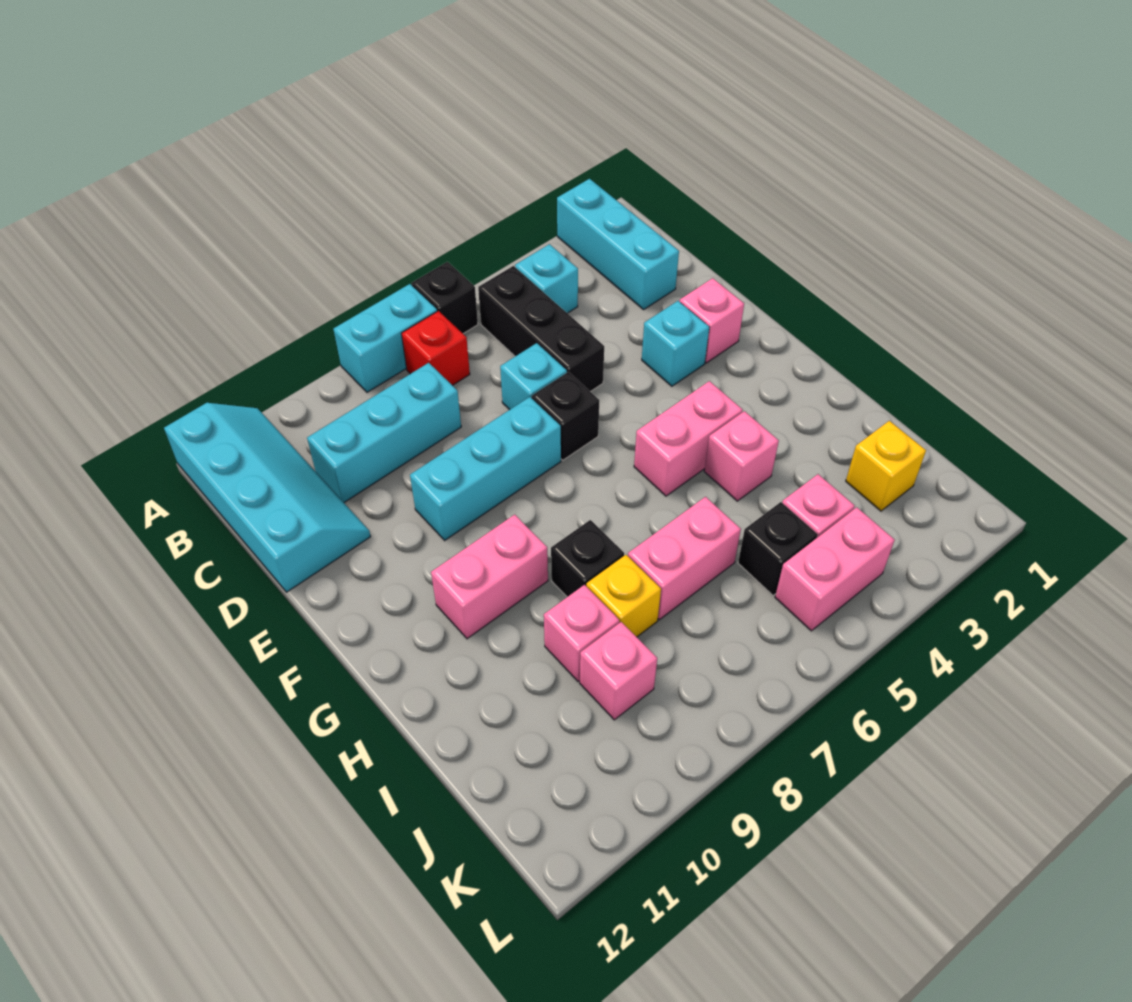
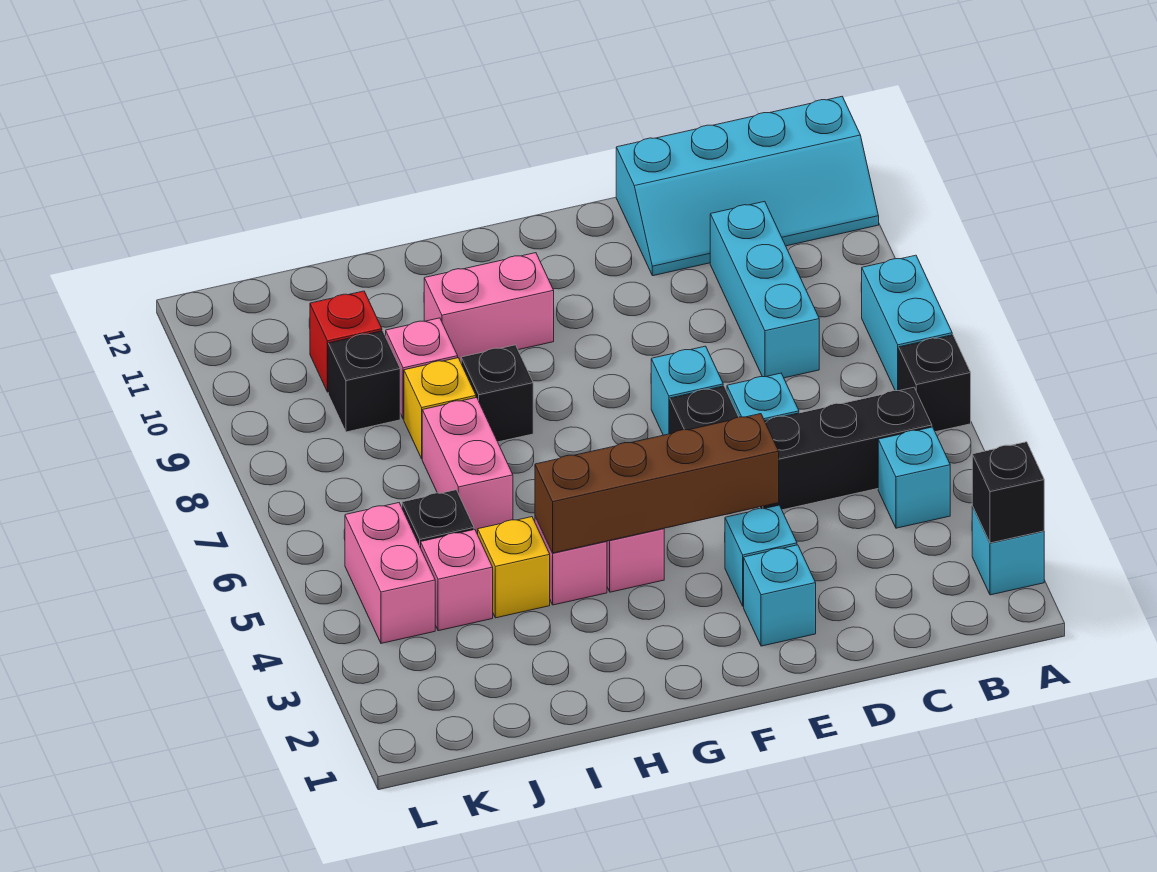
cyan brick A2:C2 level 1 -> cyan brick A2 level 1
none -> black brick A2 level 2
red brick B7 level 1 -> red brick J10 level 1
pink brick E2 level 1 -> cyan brick E2 level 1
none -> brown brick E4:H4 level 2
cyan brick E7:E9 level 1 -> cyan brick E7 level 1
pink brick G9:G10 level 1 -> pink brick G10:H10 level 1
yellow brick J2 level 1 -> yellow brick I4 level 1
pink brick J9 level 1 -> black brick J9 level 1

